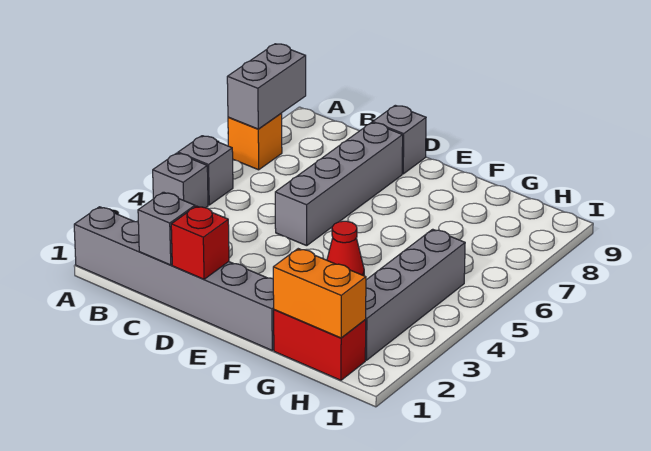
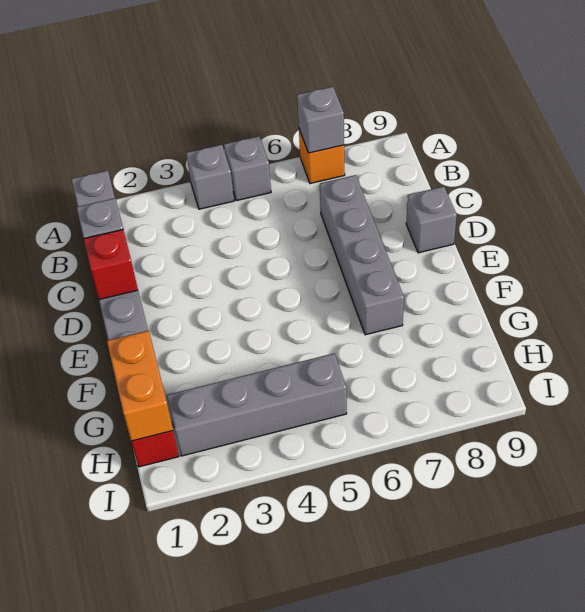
grey brick A7:A8 level 2 -> grey brick A7 level 2
grey brick D5:D8 level 1 -> grey brick C7:F7 level 1
red cone F4 level 1 -> none

